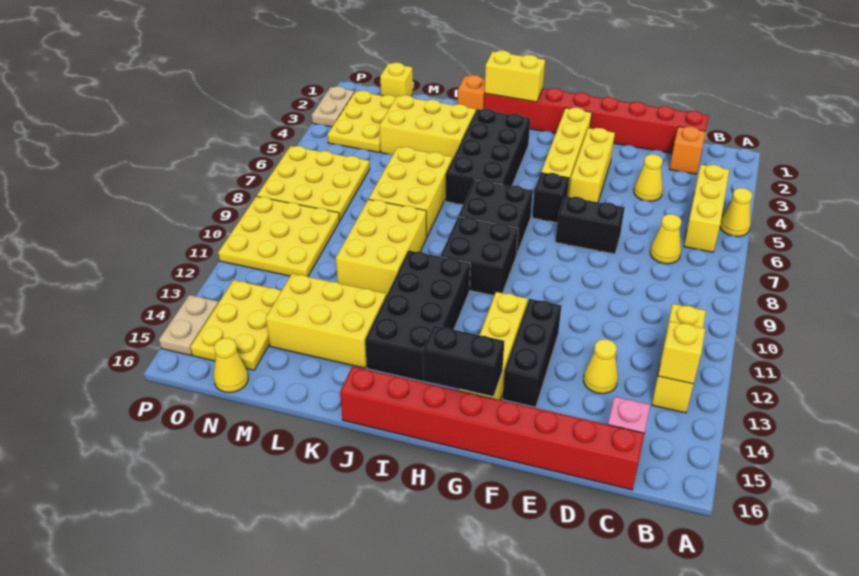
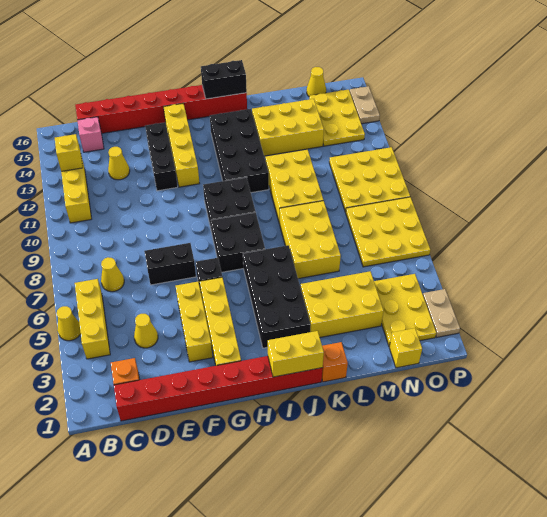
black brick G15:H15 level 2 -> black brick I16:J16 level 2

